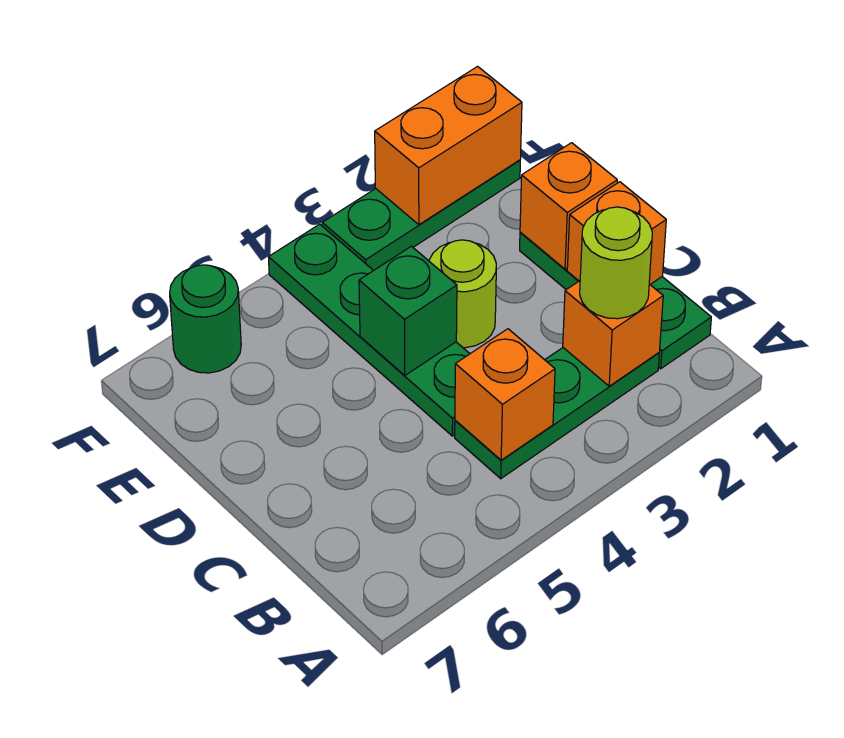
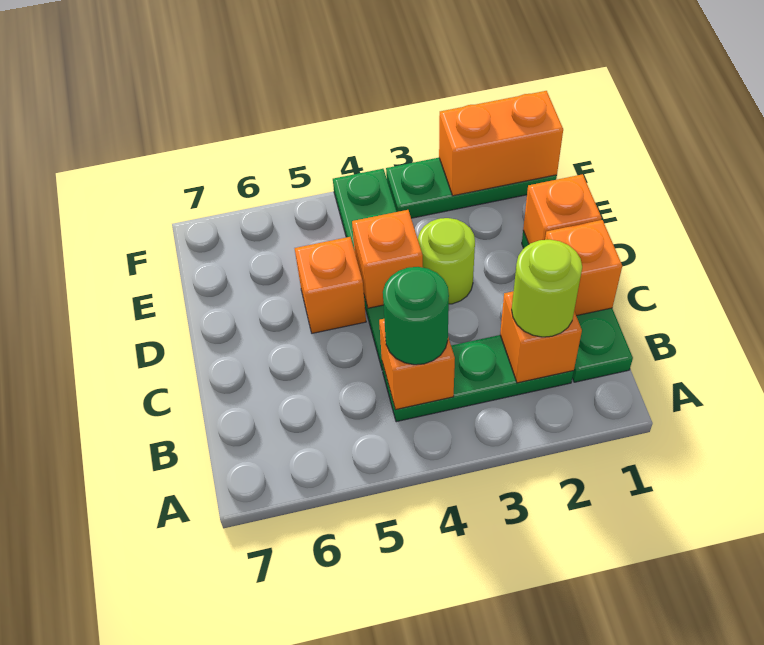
green brick D4 level 2 -> orange brick D4 level 2
none -> orange brick D5 level 1
green round brick F6 level 1 -> green round brick B4 level 3

